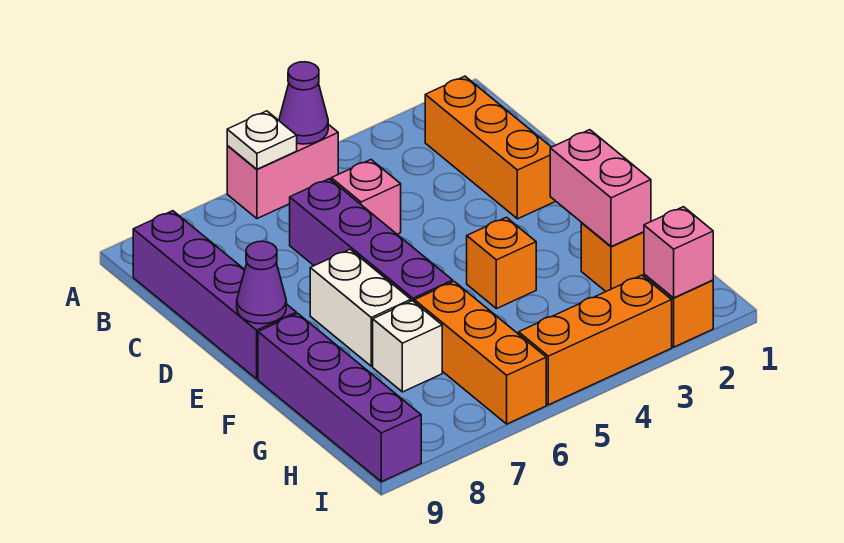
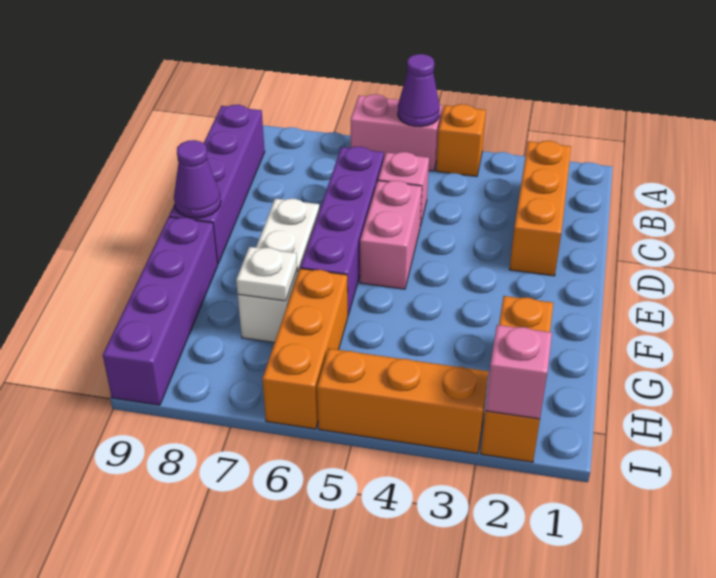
white plate A6 level 2 -> white plate G7 level 2
pink brick F2:G2 level 2 -> pink brick D5:E5 level 1
orange brick F4 level 1 -> orange brick A4 level 1

